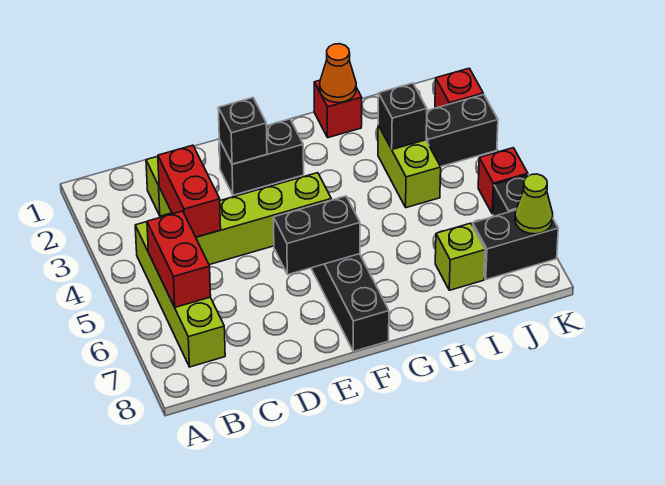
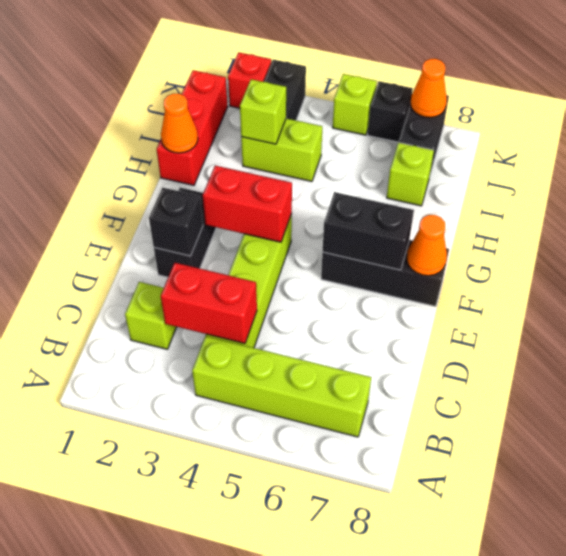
red brick B5:B6 level 2 -> red brick F3:F4 level 2
black brick E6:F6 level 2 -> black brick F6:F7 level 2
none -> orange cone F8 level 2
red brick H1 level 1 -> red brick H1:J1 level 1
black brick I3 level 2 -> lime brick I3 level 2
red brick K5 level 1 -> lime brick K5 level 1
lime cone K7 level 2 -> orange cone K7 level 2

